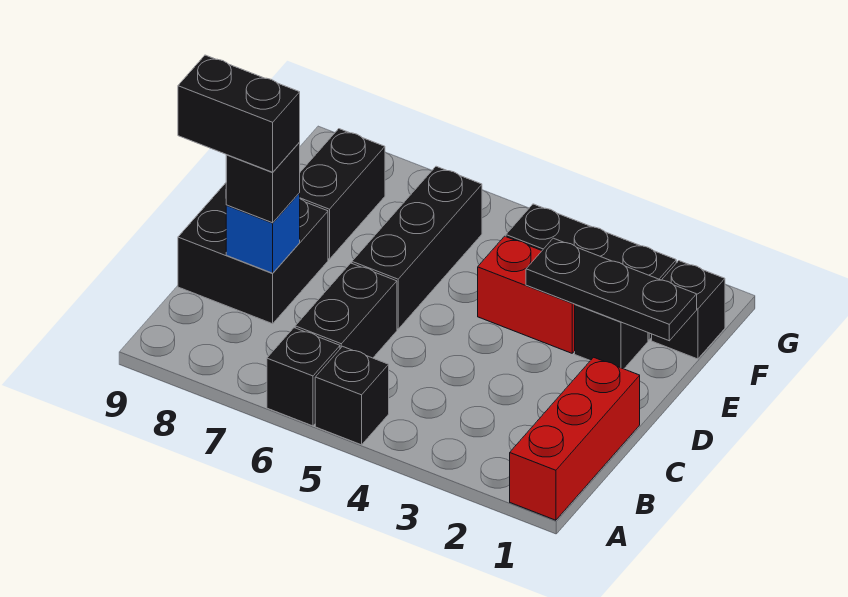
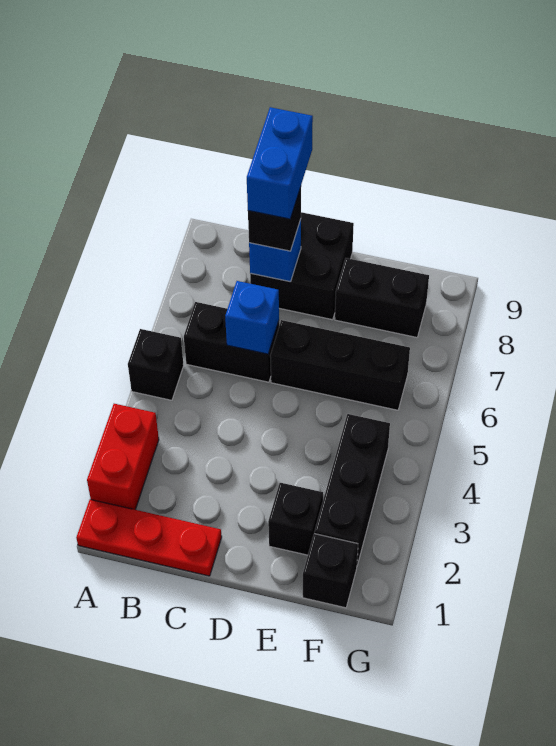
red brick A1:C1 level 1 -> red plate A1:C1 level 1
black brick A6 level 1 -> none
none -> blue brick C6 level 2
black brick C8:C9 level 4 -> blue brick C8:C9 level 4
black plate E1:E3 level 2 -> none
red brick E3:E4 level 1 -> red brick A2:A3 level 1

